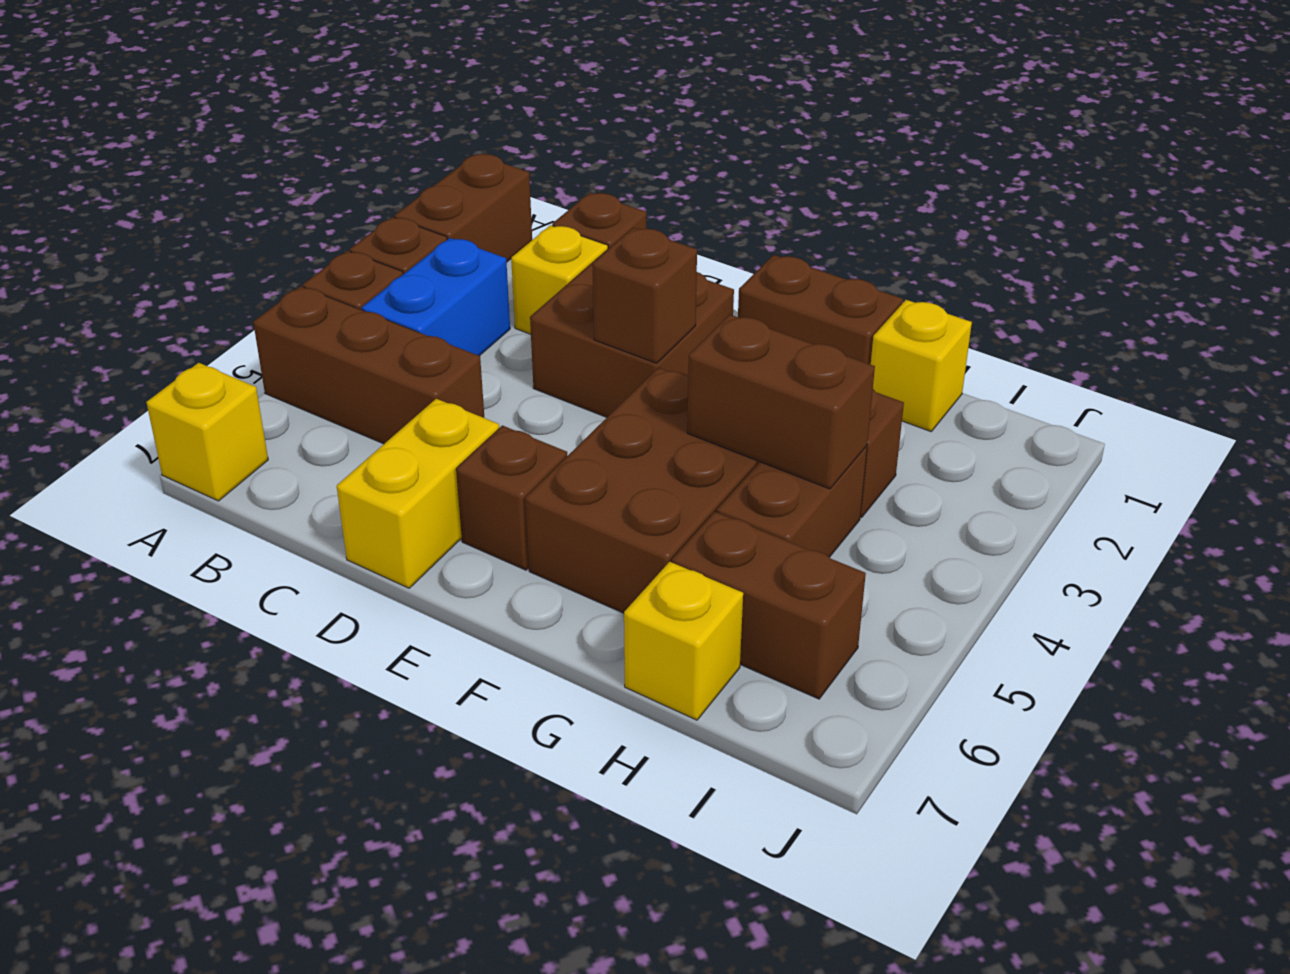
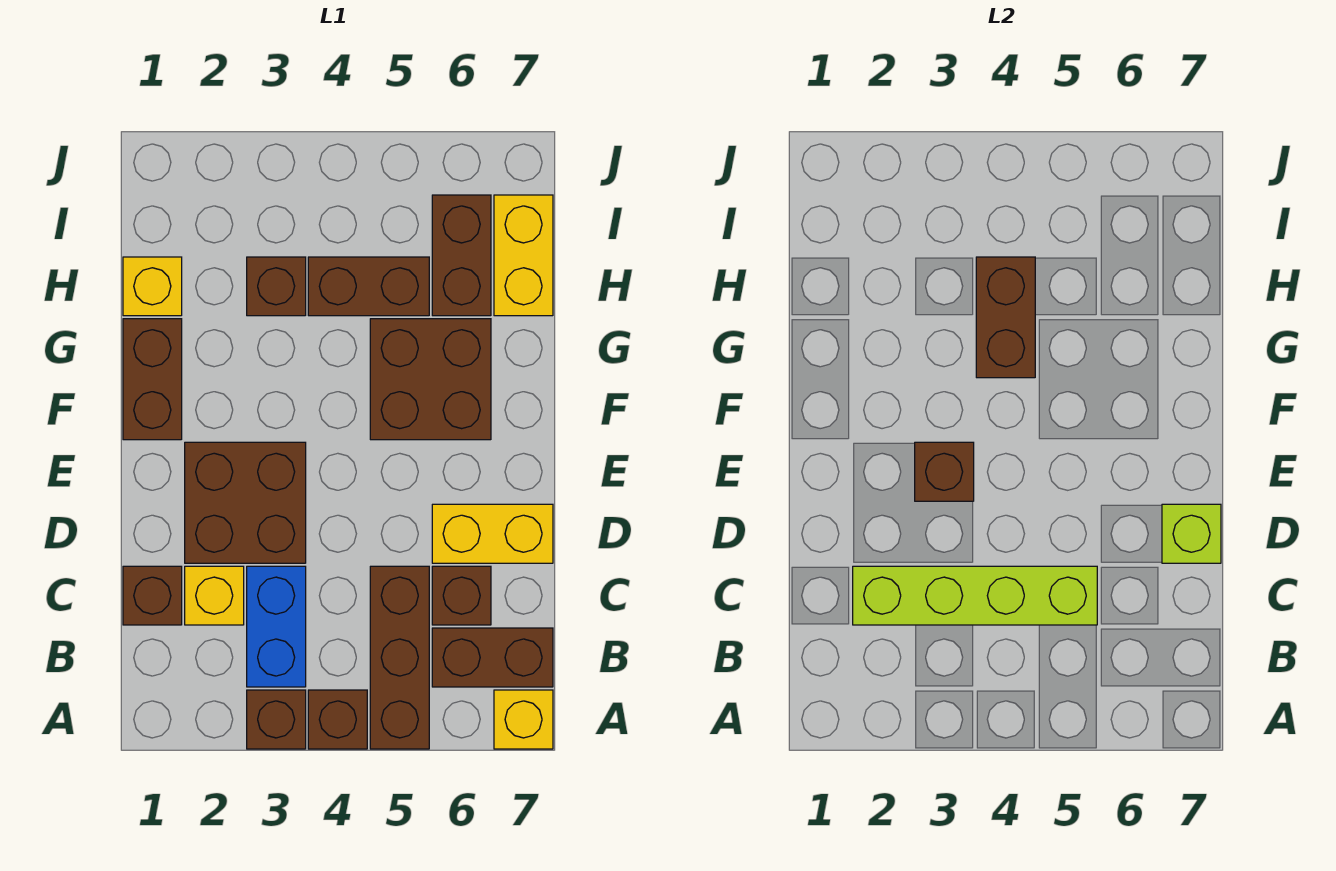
brown brick A1:A2 level 1 -> brown brick B6:B7 level 1
blue brick B3:B4 level 1 -> blue brick B3:C3 level 1
none -> lime brick C2:C5 level 2
none -> lime brick D7 level 2
brown brick E6 level 1 -> brown brick C6 level 1
brown brick F4:G6 level 1 -> brown brick F5:G6 level 1
yellow brick H7 level 1 -> yellow brick H7:I7 level 1

